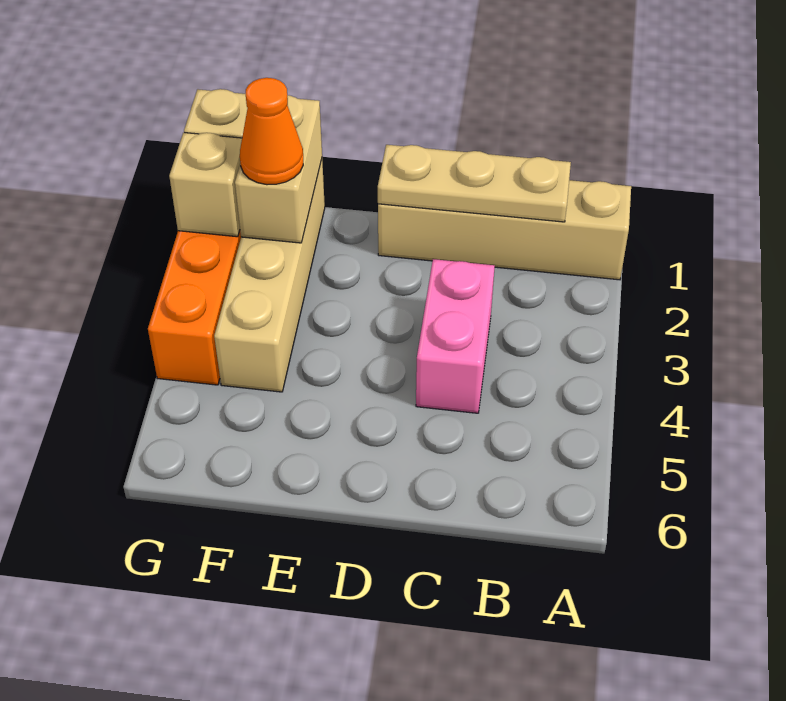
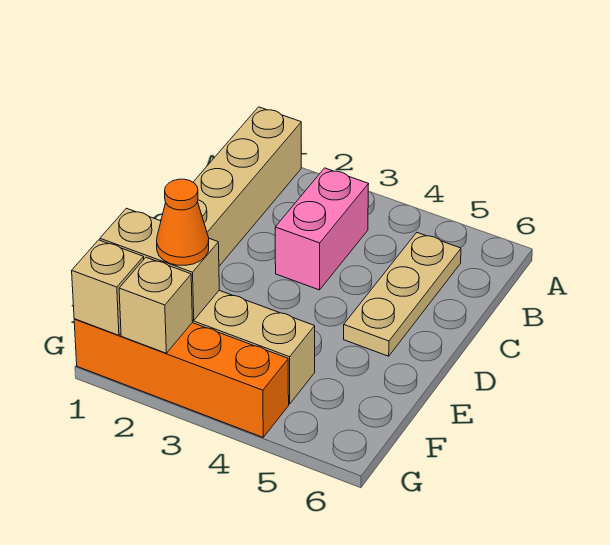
tan plate B1:D1 level 2 -> tan plate B5:D5 level 1
pink brick C3:C4 level 1 -> pink brick B3:C3 level 1

